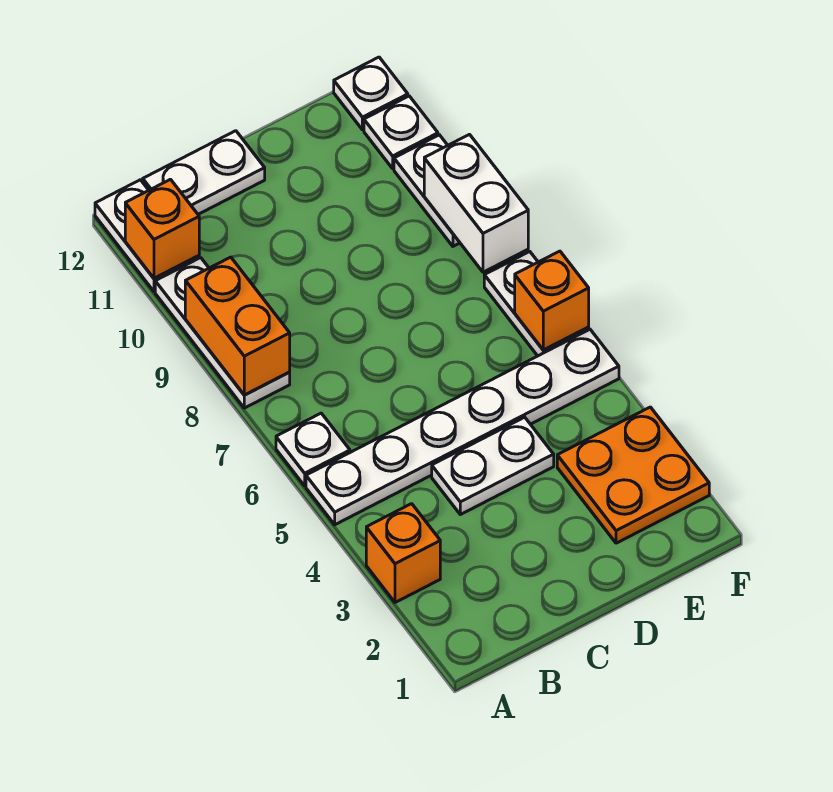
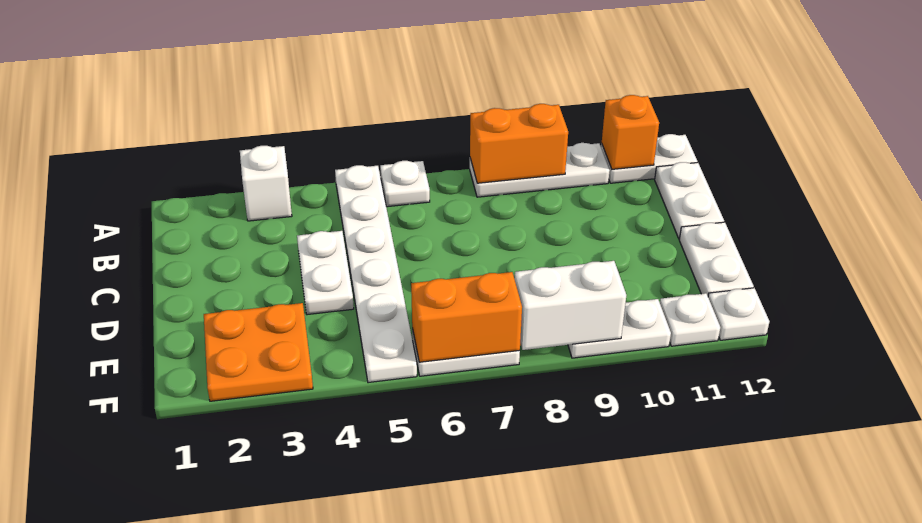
orange brick A3 level 1 -> white brick A3 level 1
none -> white plate D12:E12 level 1
orange brick F6 level 2 -> orange brick F6:F7 level 2

